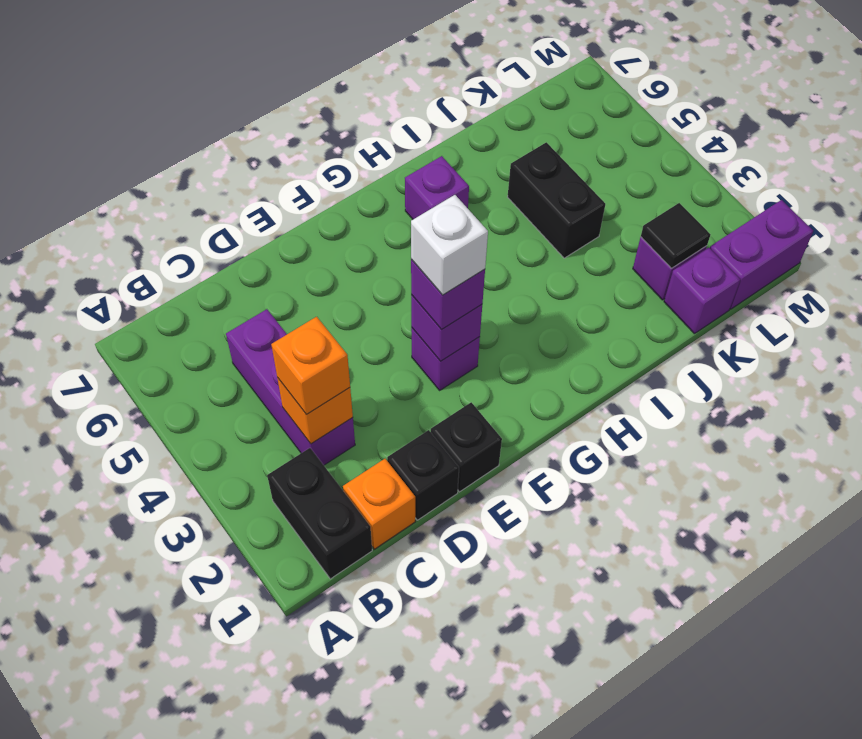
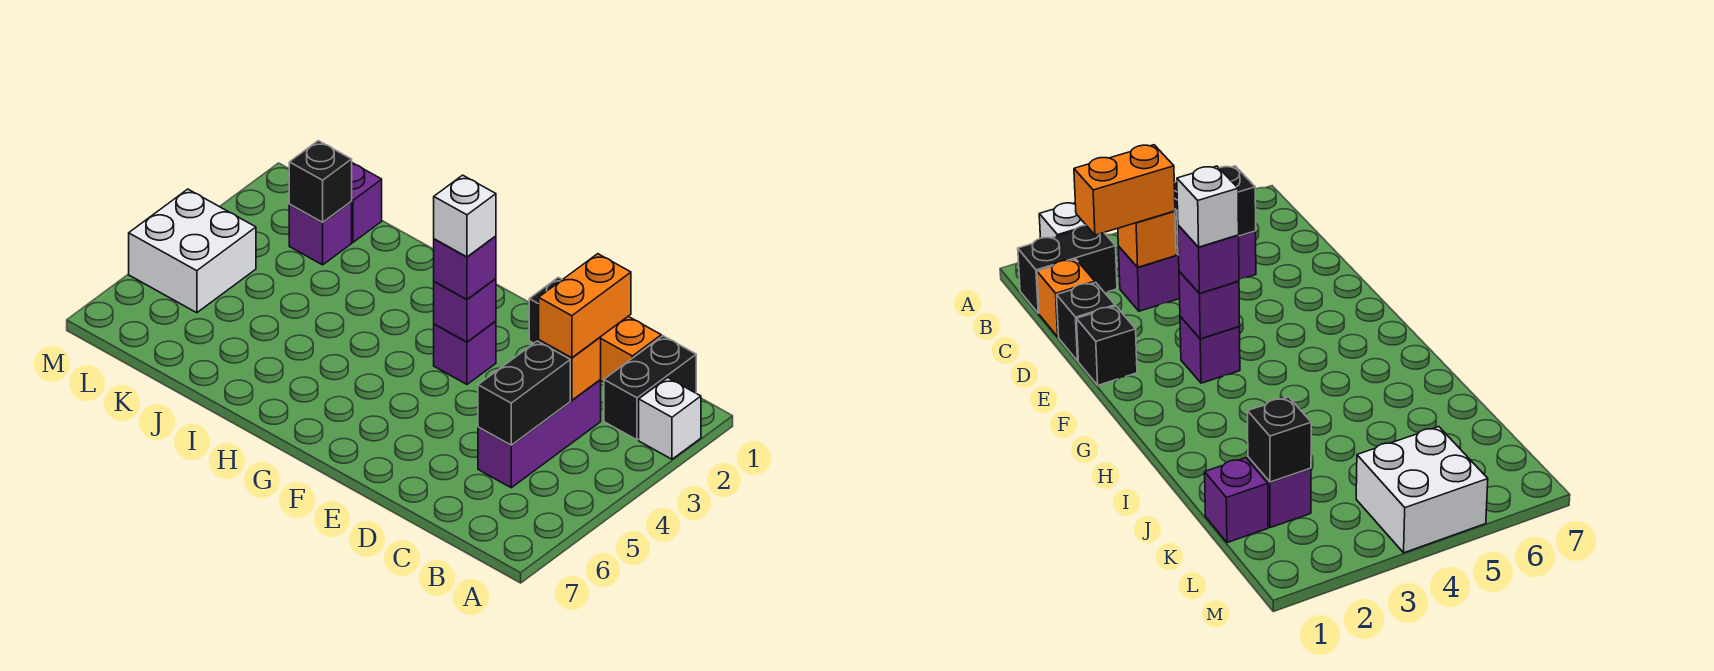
none -> white brick A2 level 1
orange brick C3 level 3 -> orange brick C2:C3 level 3
purple brick H6 level 1 -> none
black brick J4:J5 level 1 -> black brick C4:C5 level 2
black tile K2 level 2 -> black brick K2 level 2
purple brick L1:M1 level 1 -> none
none -> white brick L4:M5 level 1

